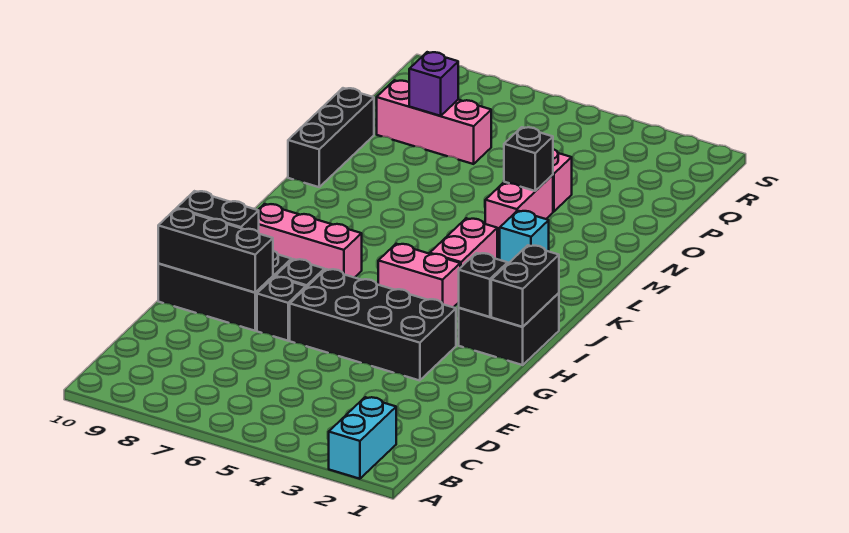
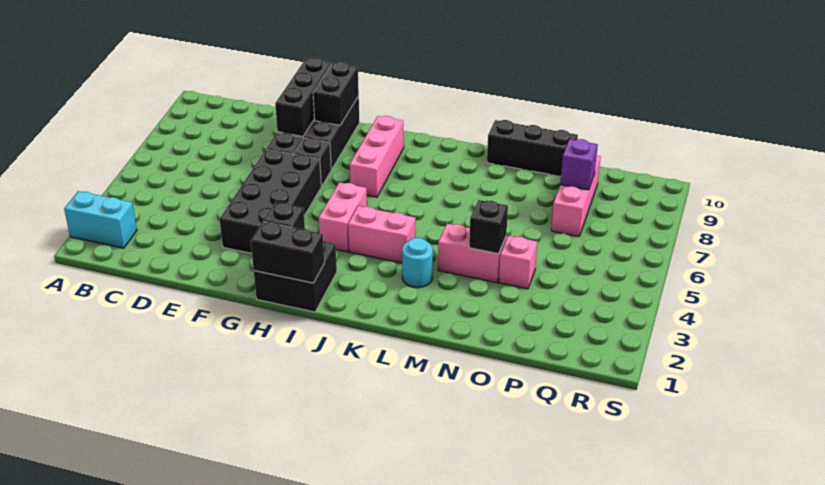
cyan brick L3 level 1 -> cyan round brick L3 level 1

